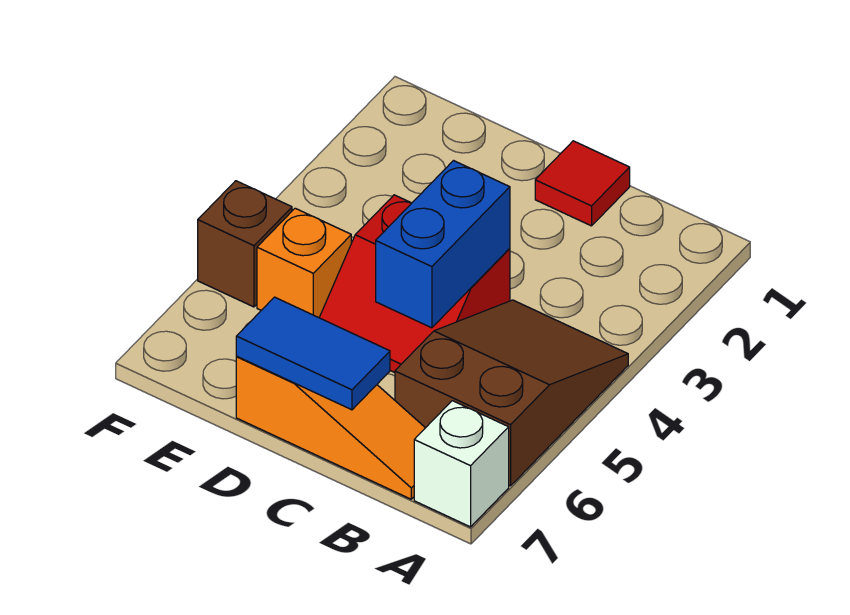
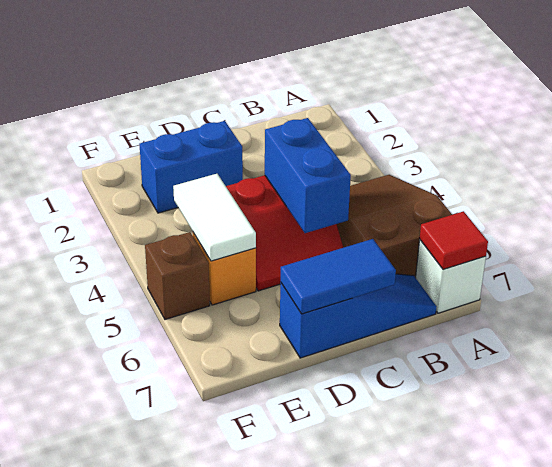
orange slope B7:D7 level 1 top D -> blue slope B7:D7 level 1 top D
red tile C1 level 1 -> red tile A7 level 2
none -> blue brick D2:E2 level 1
none -> white tile E4:E5 level 2

